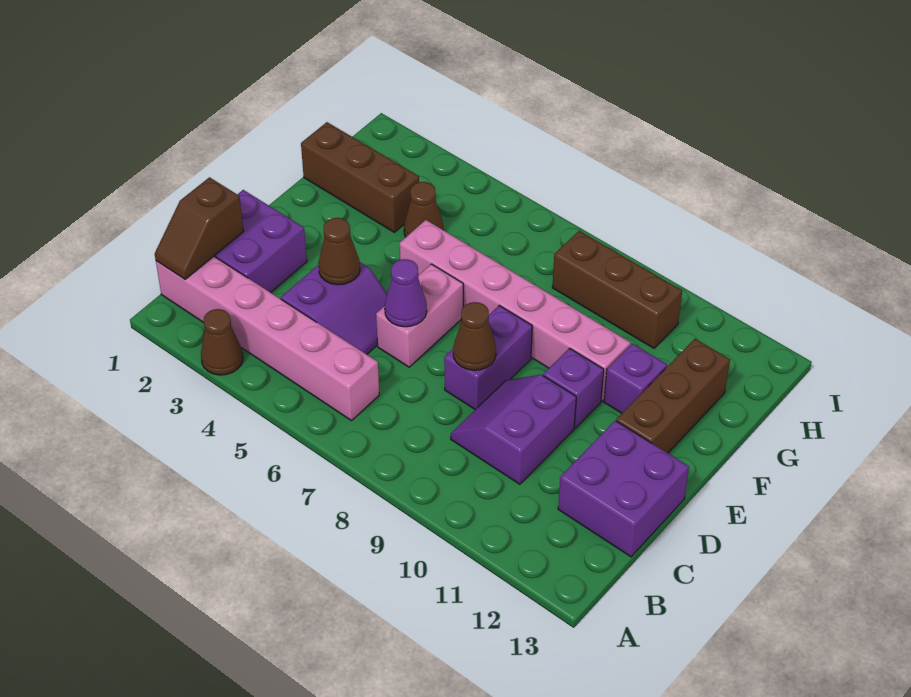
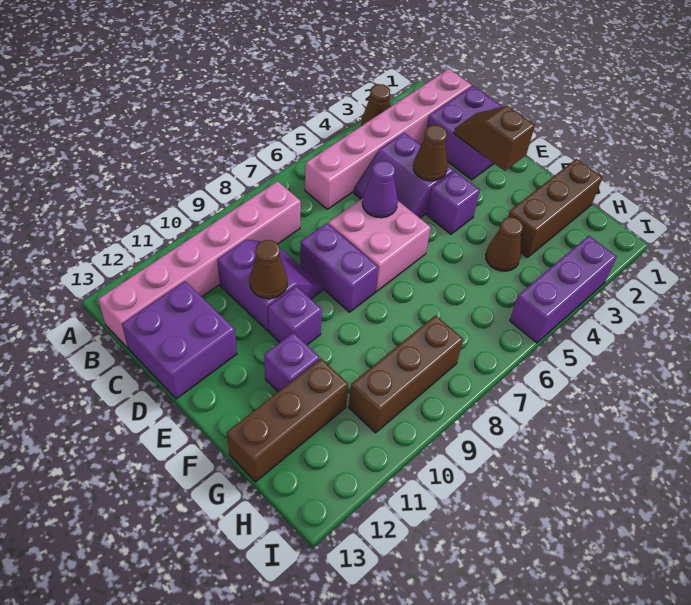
brown slope B1:C1 level 2 top C -> brown slope D2:E2 level 2 top E
pink brick D6:E6 level 1 -> pink brick D6:E7 level 1
brown cone D8 level 2 -> brown cone D10 level 2
none -> purple brick E4 level 1
brown brick E12:G12 level 1 -> brown brick G11:G13 level 1
pink brick F5:F10 level 1 -> pink brick B8:B13 level 1
none -> purple brick I3:I5 level 1

